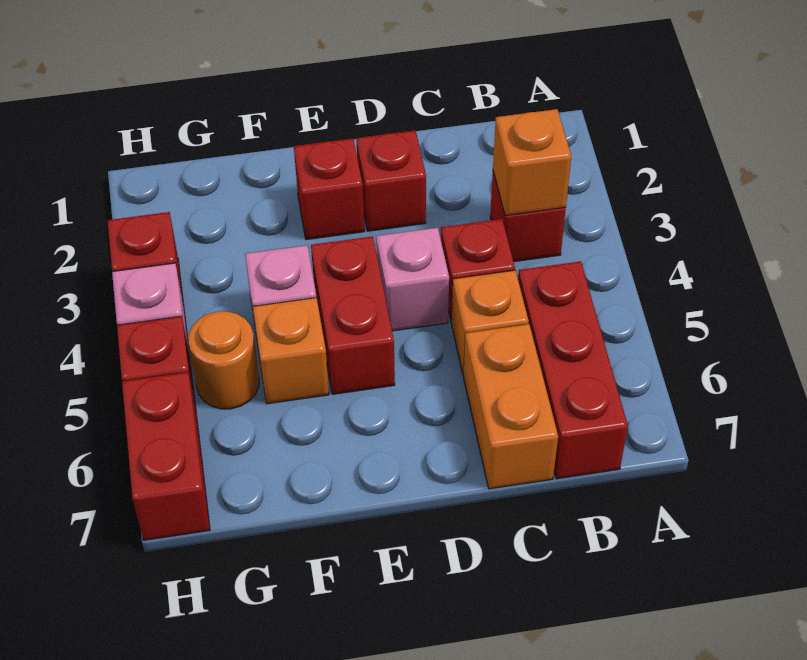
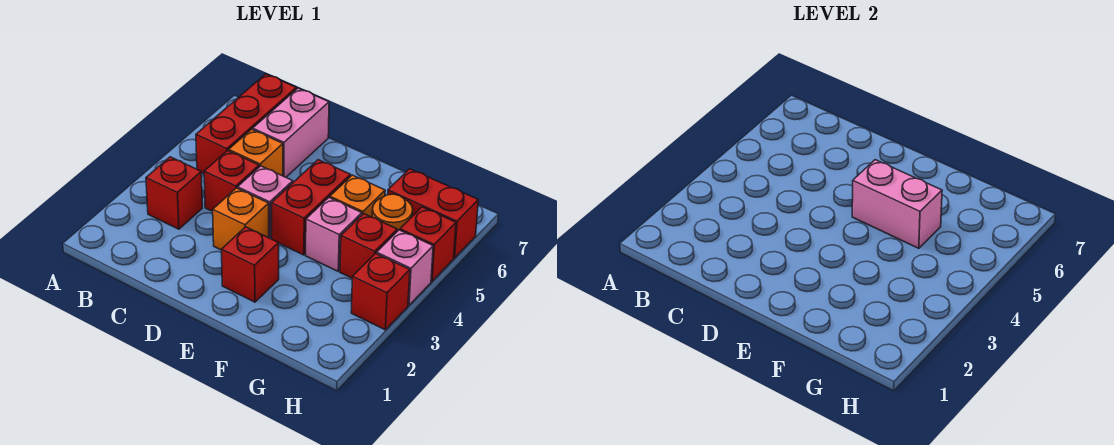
orange brick B3 level 2 -> orange brick D3 level 1
orange brick C6:C7 level 1 -> pink brick C6:C7 level 1
red brick D2 level 1 -> red brick G4 level 1
none -> pink brick E5:F5 level 2
red brick H6:H7 level 1 -> red brick G6:H6 level 1

